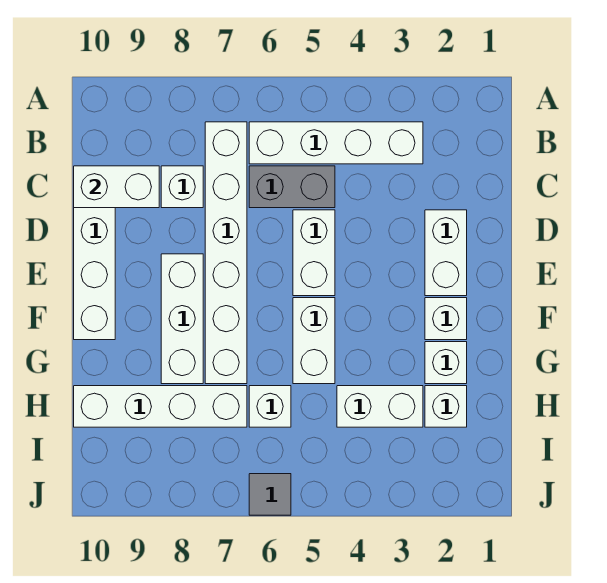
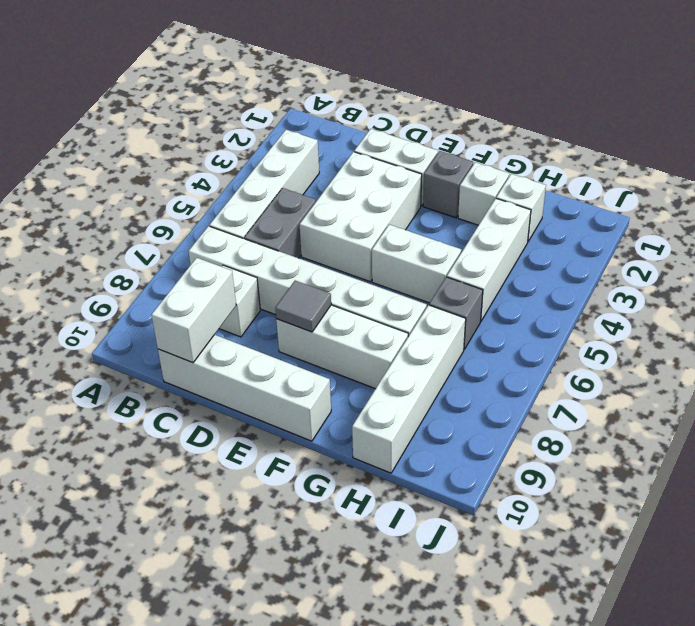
white brick D5:E5 level 1 -> white brick D3:E5 level 1
white brick F2 level 1 -> grey brick F2 level 1
white brick H3:H4 level 1 -> white brick H3:H5 level 1
white brick H6 level 1 -> grey brick H6 level 1
grey tile J6 level 1 -> grey tile E8 level 2

